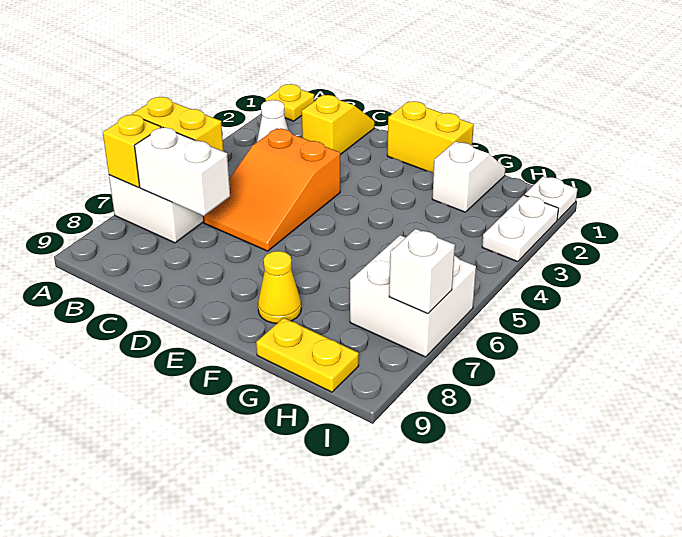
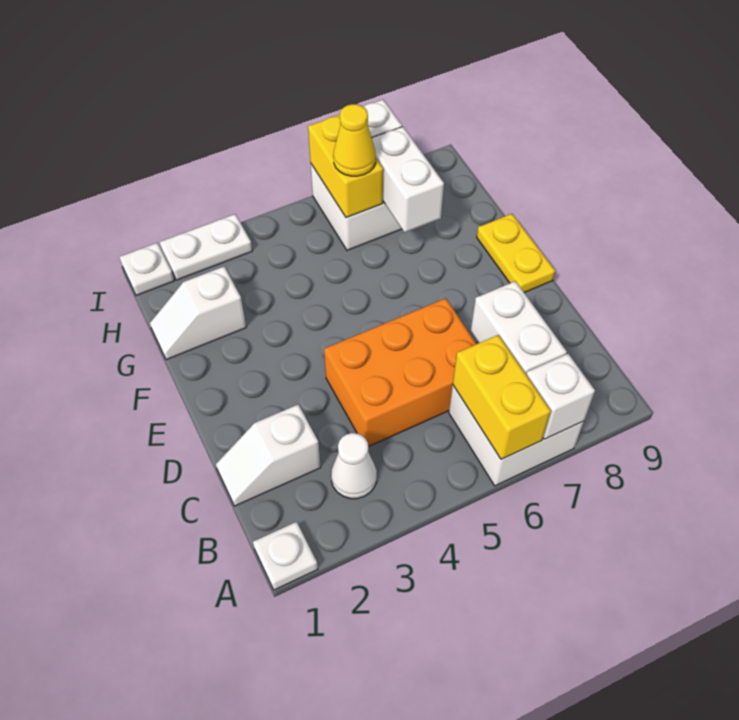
yellow plate A1 level 1 -> white plate A1 level 1
yellow brick A7 level 2 -> white brick A7 level 2
yellow slope C1:C2 level 1 top 2 -> white slope C1:C2 level 1 top 2
orange slope C4:D6 level 1 top 4 -> orange brick C4:D6 level 1
yellow brick E1:F1 level 1 -> yellow brick H6:I6 level 2
yellow cone F8 level 1 -> yellow cone H6 level 3
none -> white brick G7:H7 level 2
yellow plate G9:H9 level 1 -> yellow plate E9:F9 level 1

